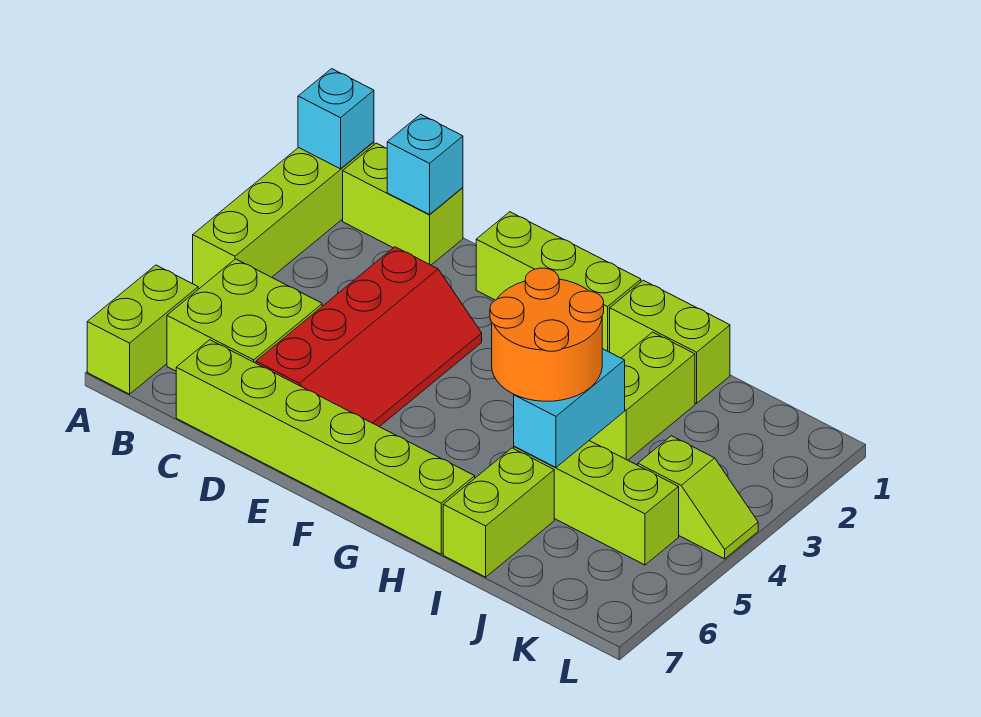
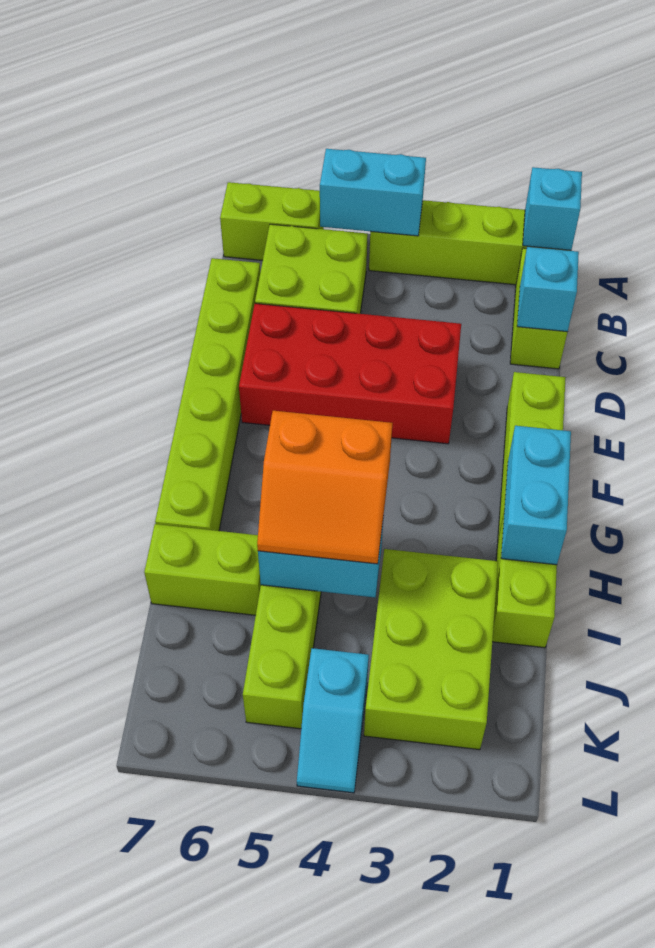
none -> cyan brick A4:A5 level 2
red slope D3:E6 level 1 top D -> red brick D3:E6 level 1
none -> cyan brick G1:H1 level 2
orange round brick H4:I5 level 3 -> orange slope H4:I5 level 3 top H
lime brick I2:I3 level 1 -> lime brick I2:K3 level 1
lime slope K4:L4 level 1 top K -> cyan slope K4:L4 level 1 top K

